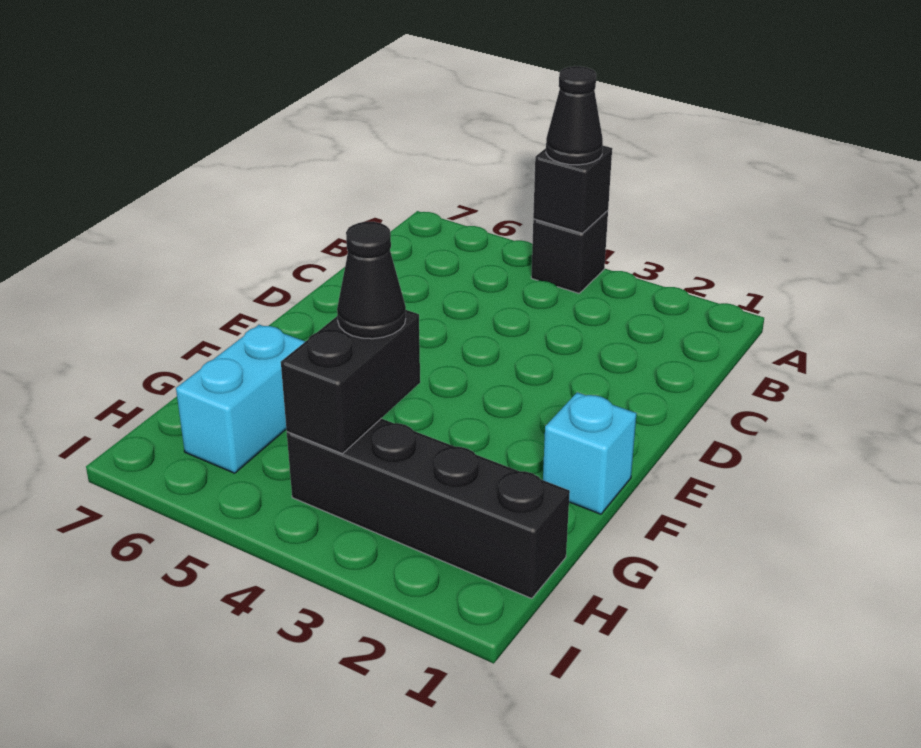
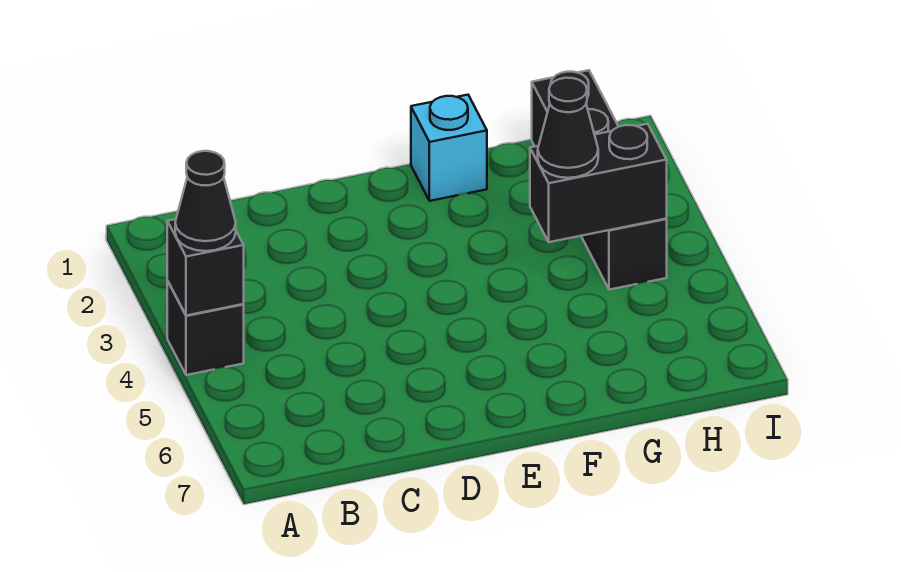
cyan brick G6:H6 level 1 -> none

